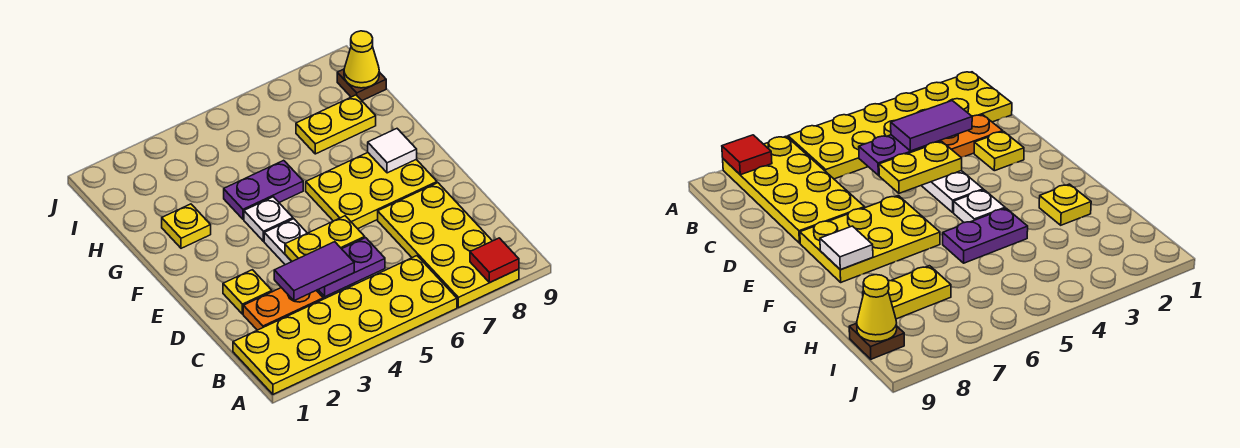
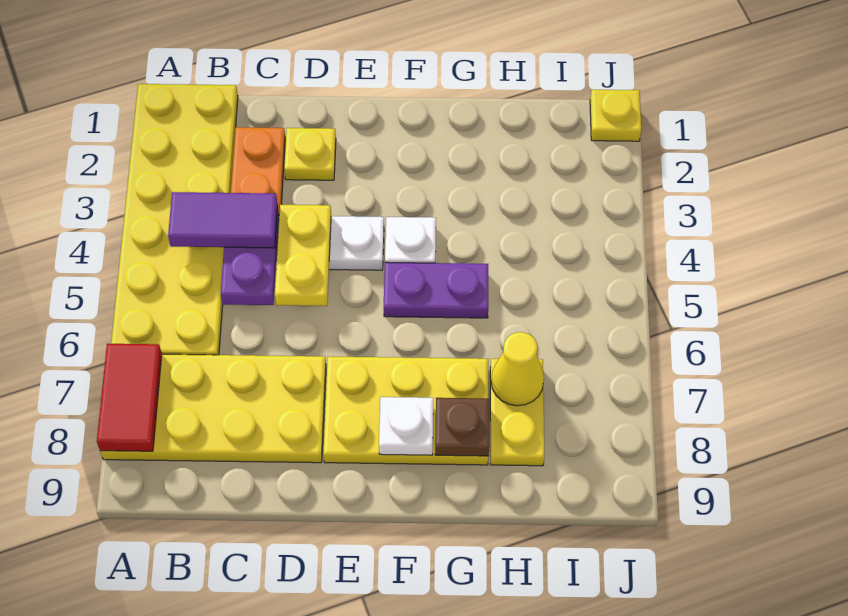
red tile A8 level 2 -> red tile A7:A8 level 2
purple tile C3:C4 level 3 -> purple tile B4:C4 level 3
yellow plate E6:F8 level 1 -> yellow plate E7:G8 level 1
white tile F8 level 2 -> white plate F8 level 2
yellow plate G2 level 1 -> yellow plate J1 level 1
purple plate G4:G5 level 1 -> purple plate F5:G5 level 1
brown plate I9 level 1 -> brown plate G8 level 2
yellow cone I9 level 2 -> yellow cone H7 level 2

